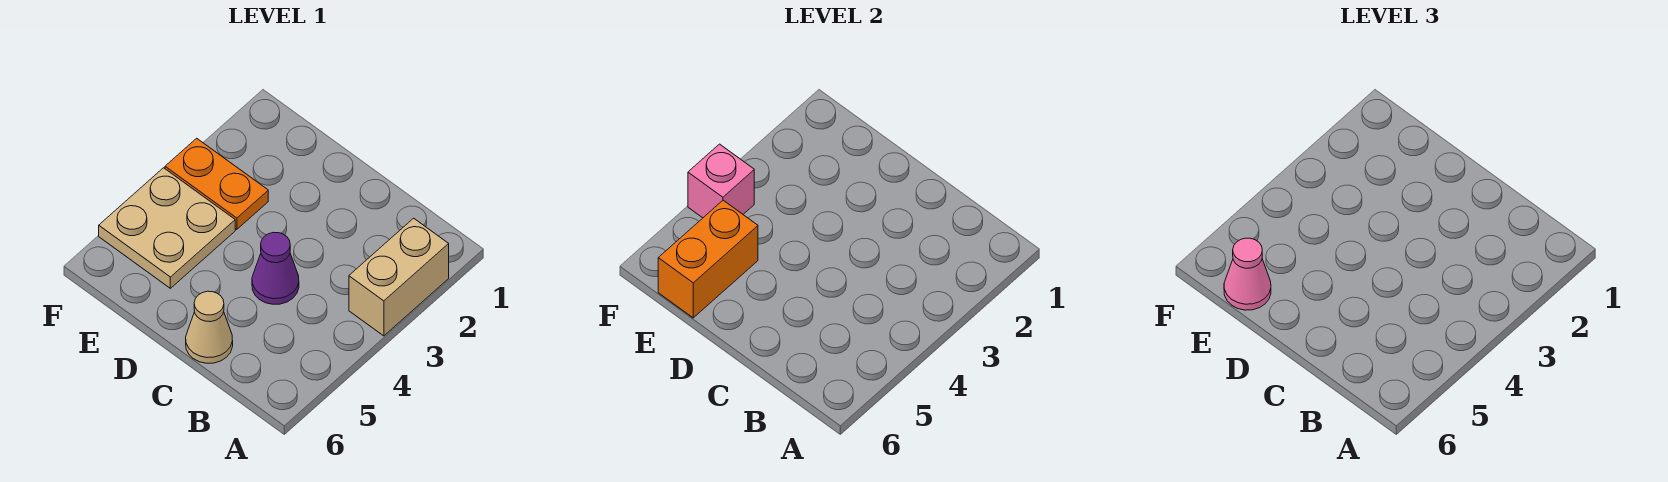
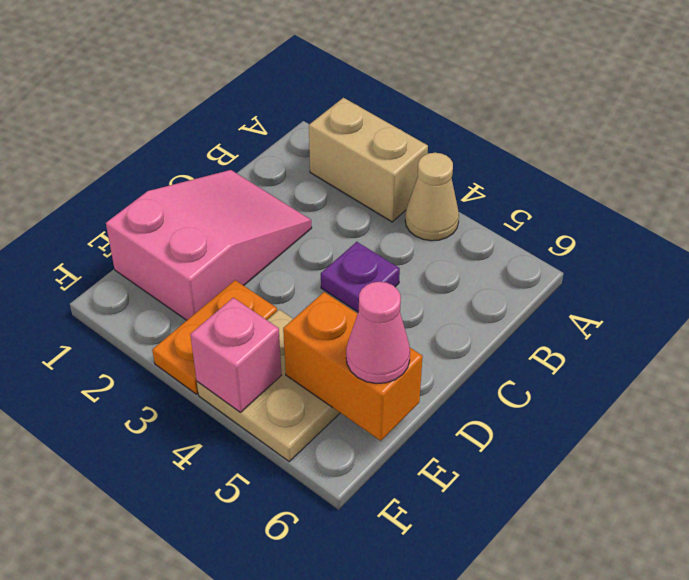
none -> pink slope C1:E2 level 1 top E
purple cone C4 level 1 -> purple plate C4 level 1
tan cone C6 level 1 -> tan cone A4 level 1

